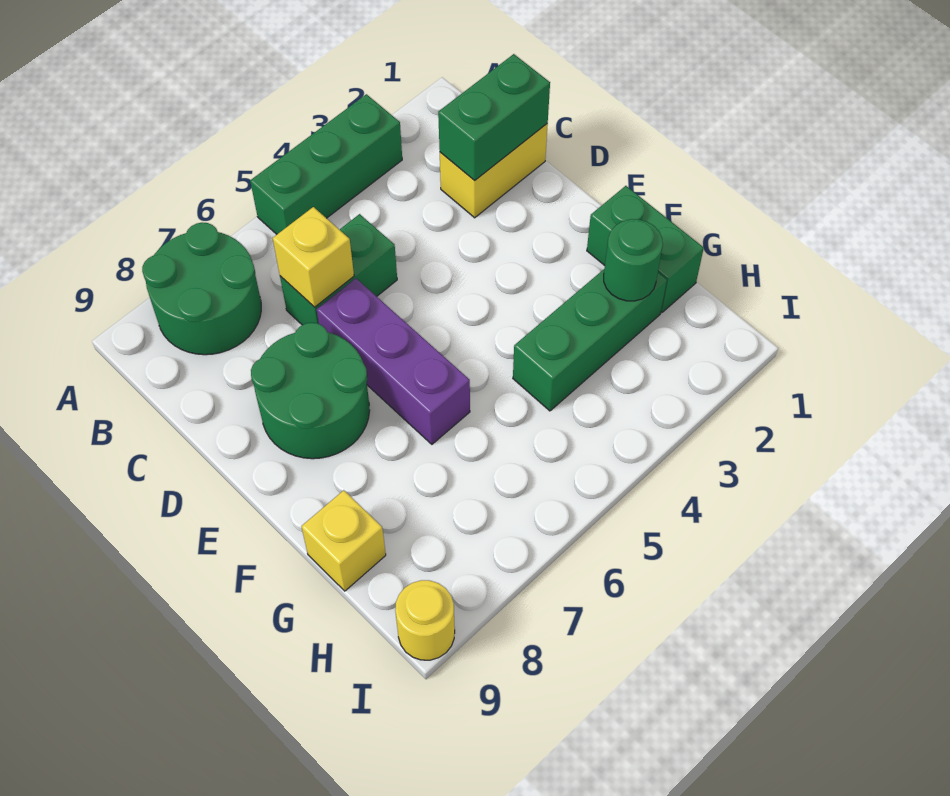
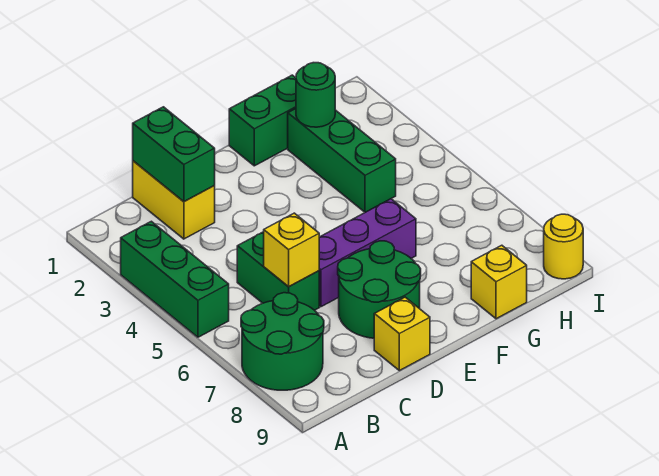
none -> yellow brick D9 level 1

